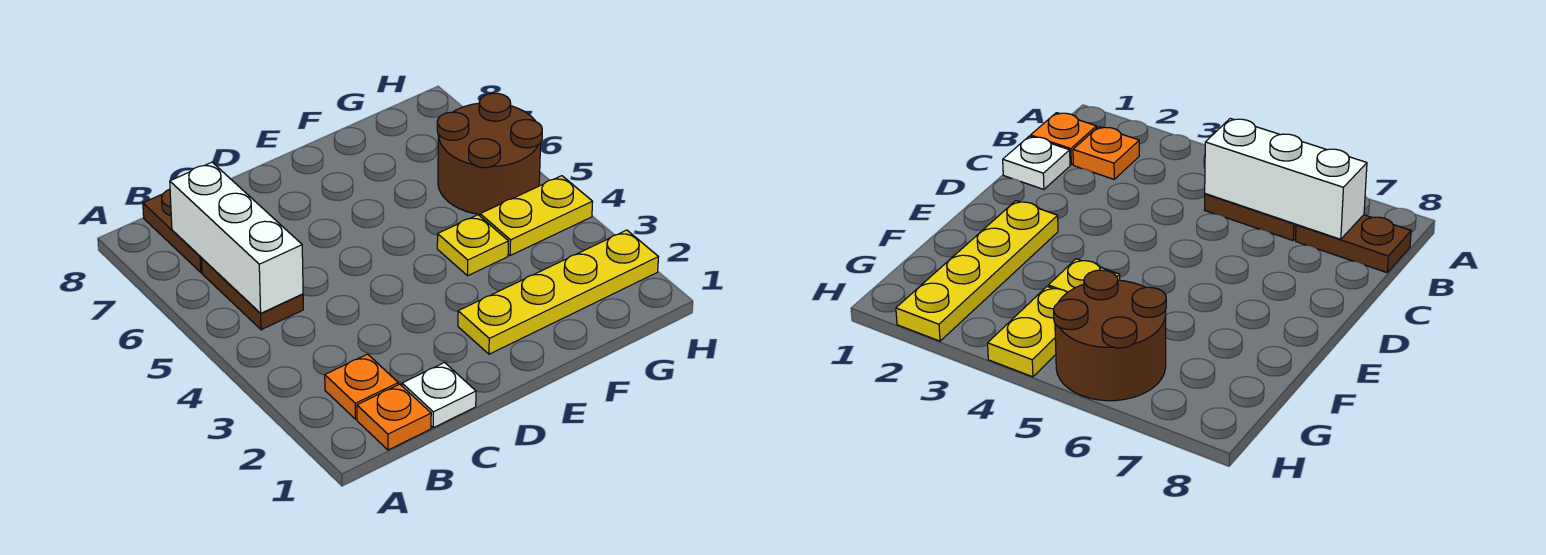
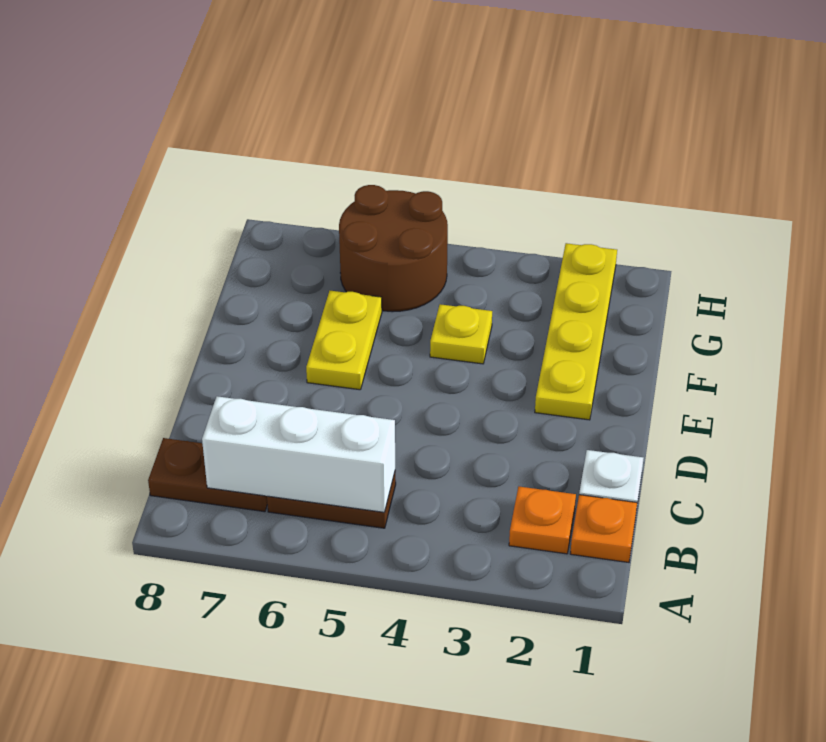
yellow plate G4:H4 level 1 -> yellow plate E6:F6 level 1

